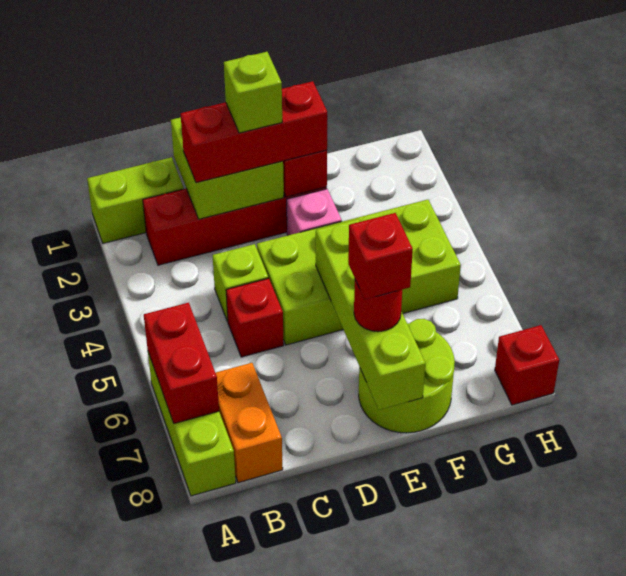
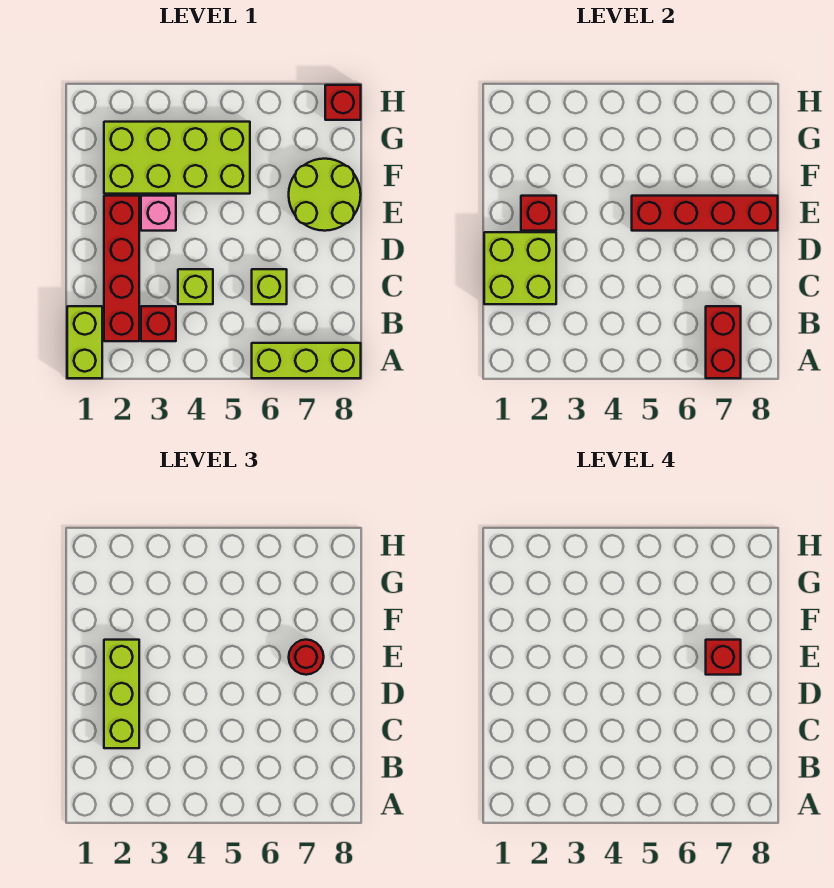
red brick A6:A7 level 2 -> red brick A7:B7 level 2
orange brick B7:B8 level 1 -> none
red brick C2:E2 level 3 -> lime brick C2:E2 level 3
red brick C5 level 1 -> red brick B3 level 1
lime brick D2 level 4 -> lime brick C6 level 1
lime brick D4:G5 level 1 -> lime brick F2:G5 level 1
lime brick E5:E8 level 2 -> red brick E5:E8 level 2

